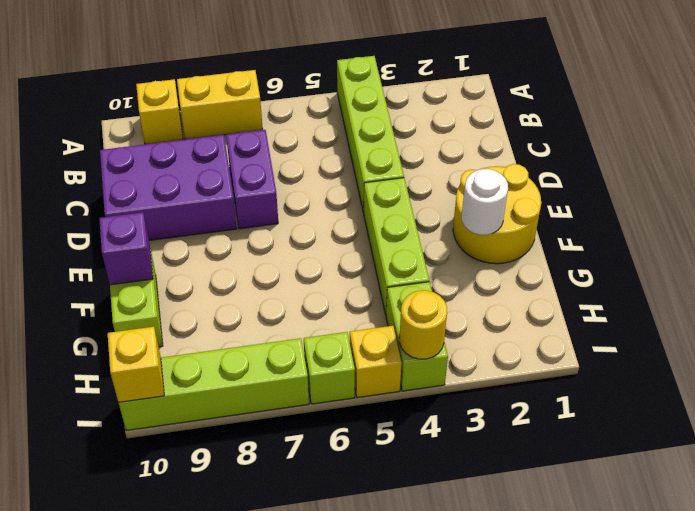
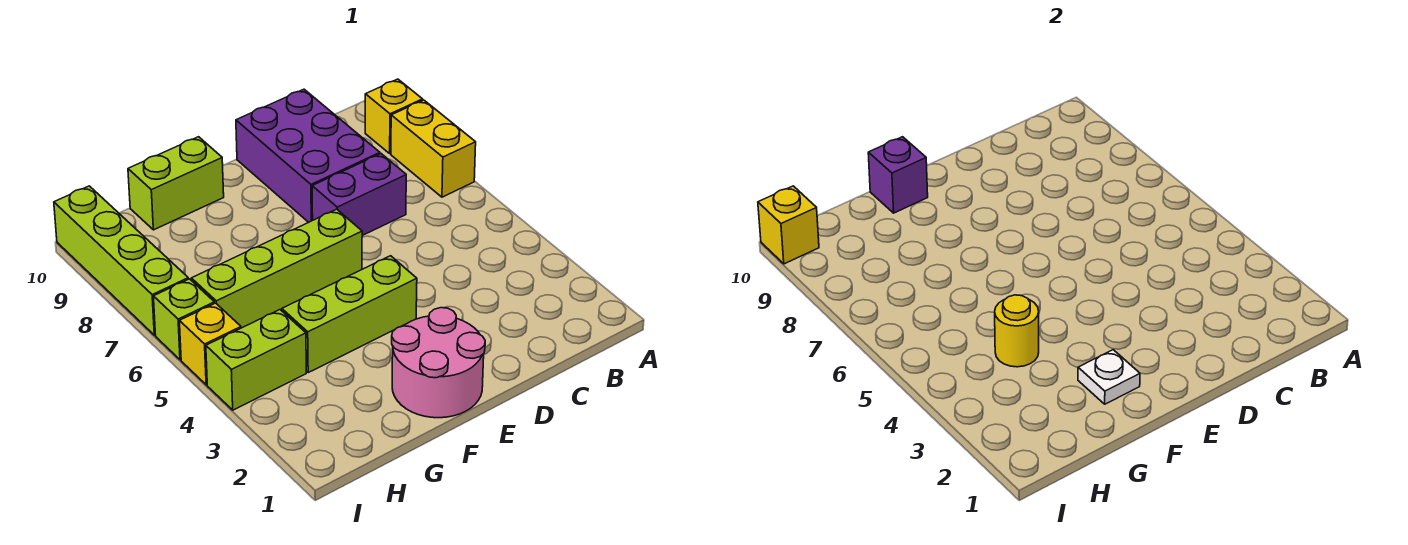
lime brick A4:D4 level 1 -> lime brick E6:H6 level 1
yellow round brick E1:F2 level 1 -> pink round brick E1:F2 level 1
white round brick F2 level 2 -> white plate F2 level 2
yellow round brick I4 level 2 -> yellow round brick G4 level 2

